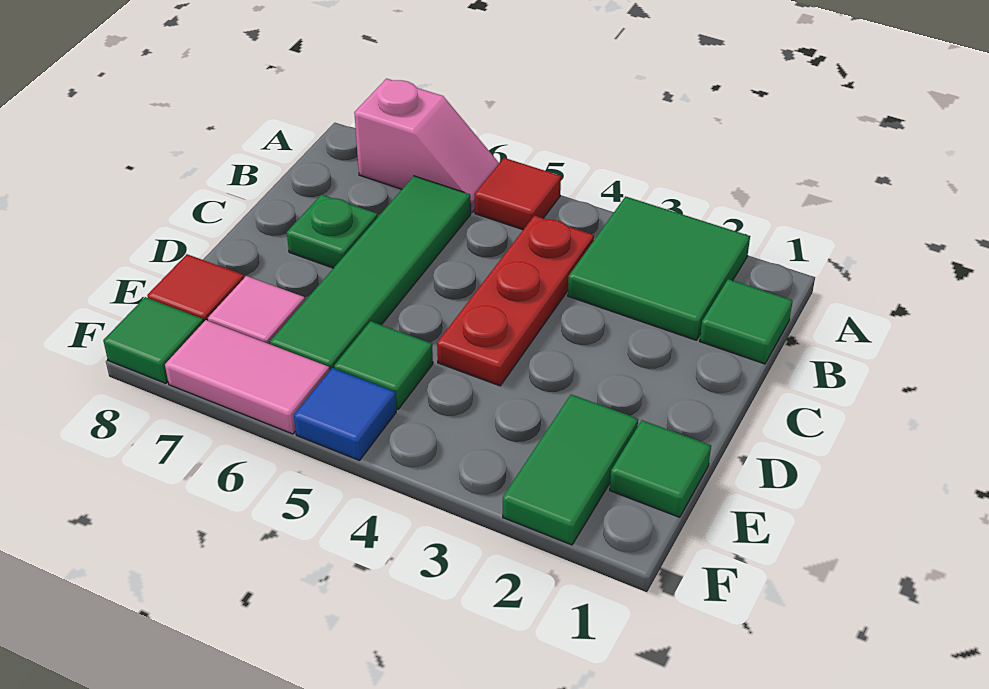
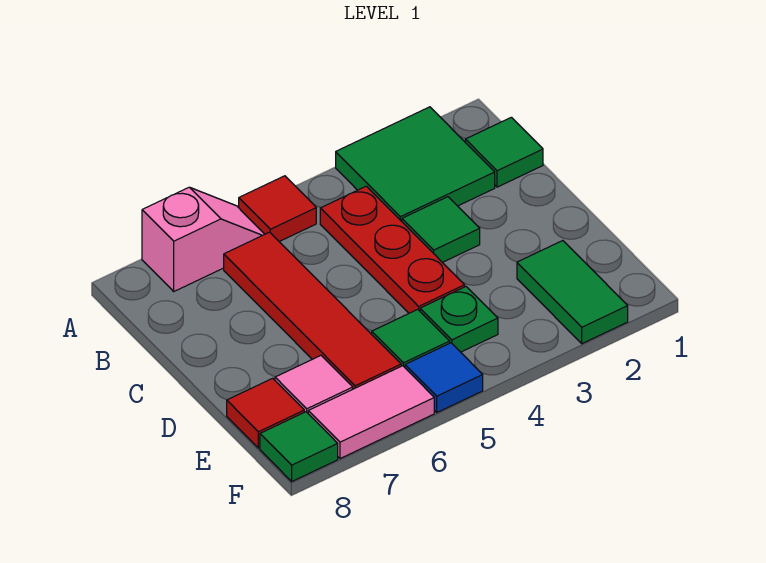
green tile B6:E6 level 1 -> red tile B6:E6 level 1
green plate C7 level 1 -> green plate E4 level 1
green tile E1 level 1 -> green tile C3 level 1

